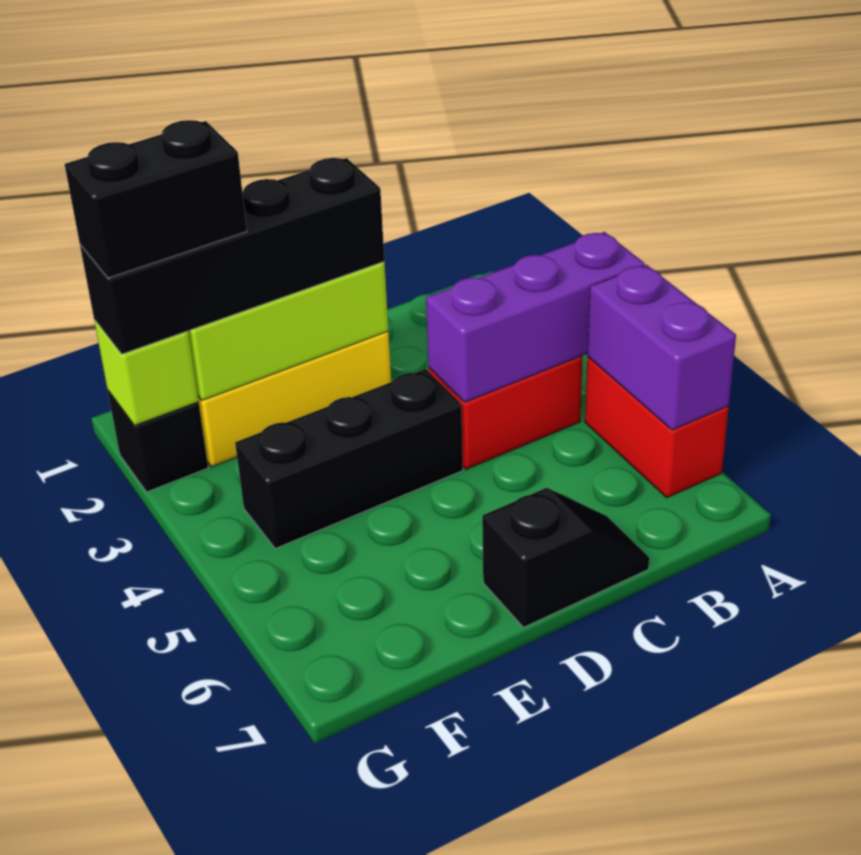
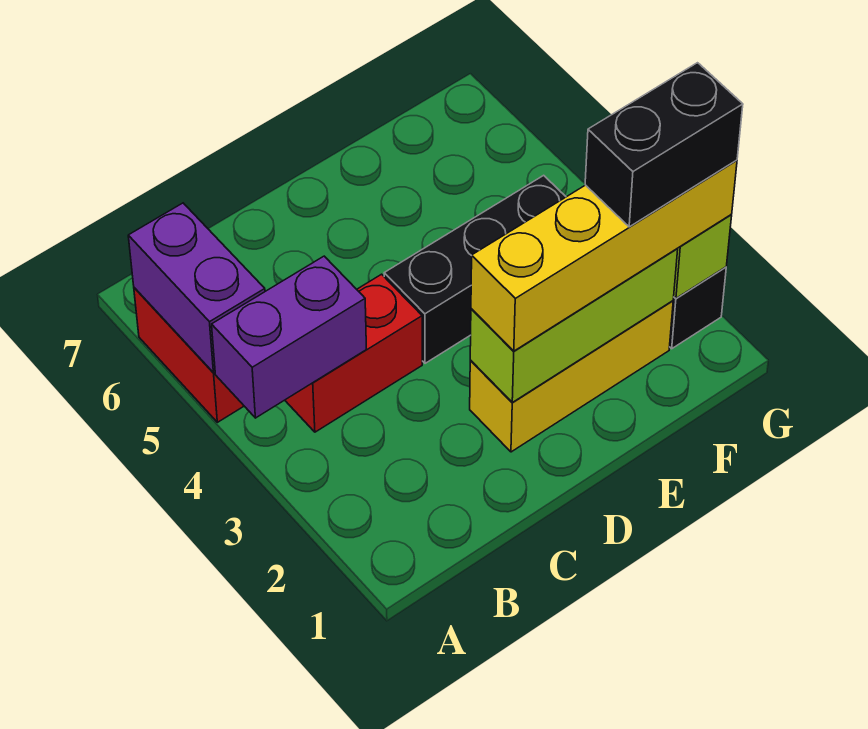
purple brick A4:C4 level 2 -> purple brick A4:B4 level 2
black slope C7:D7 level 1 top D -> none
black brick D2:G2 level 3 -> yellow brick D2:G2 level 3

